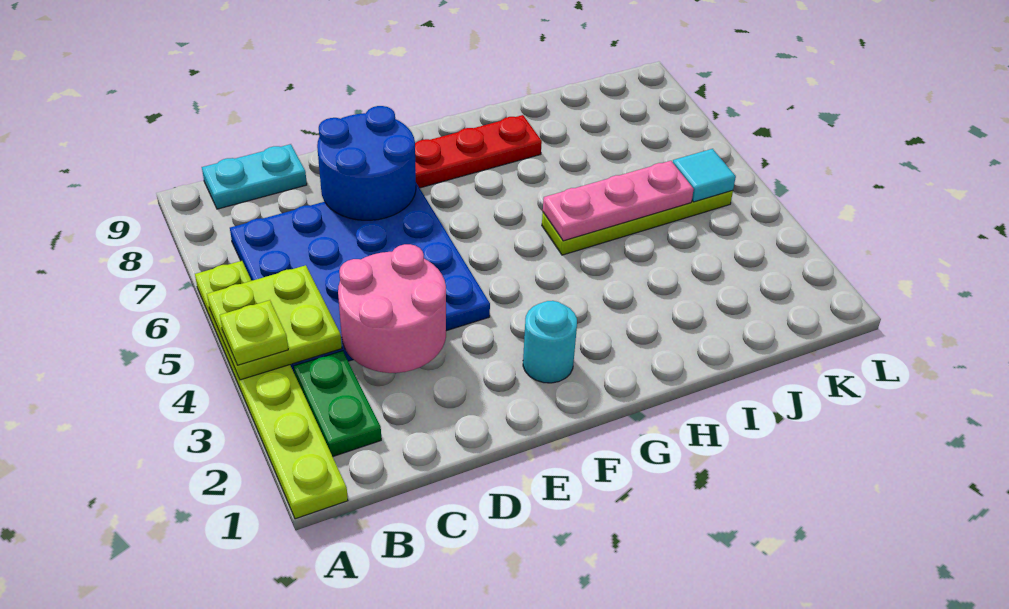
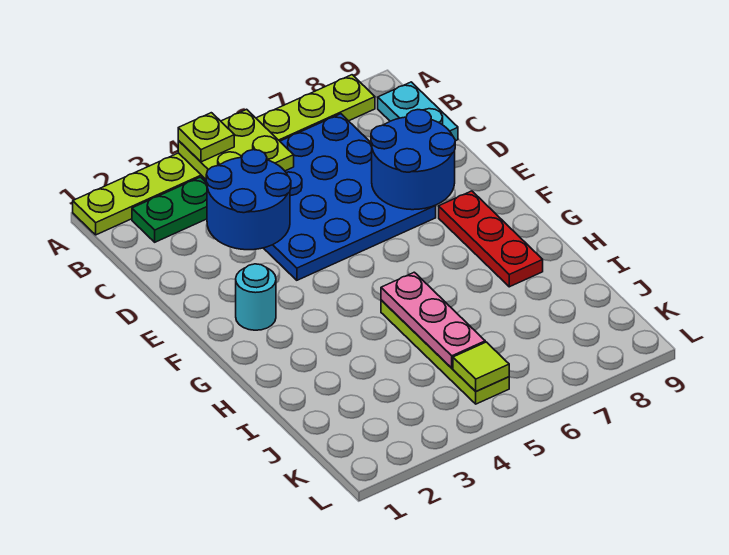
lime plate A1:A6 level 1 -> lime plate A1:A8 level 1
pink round brick C3:D4 level 2 -> blue round brick C3:D4 level 2
cyan tile K5 level 2 -> lime tile K5 level 2

